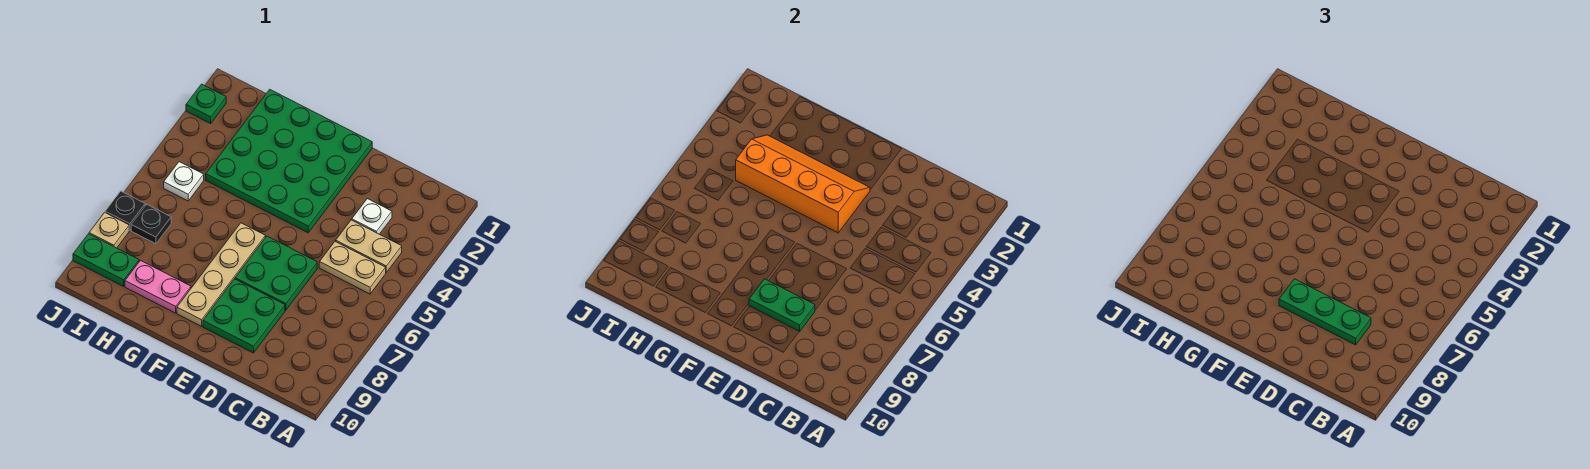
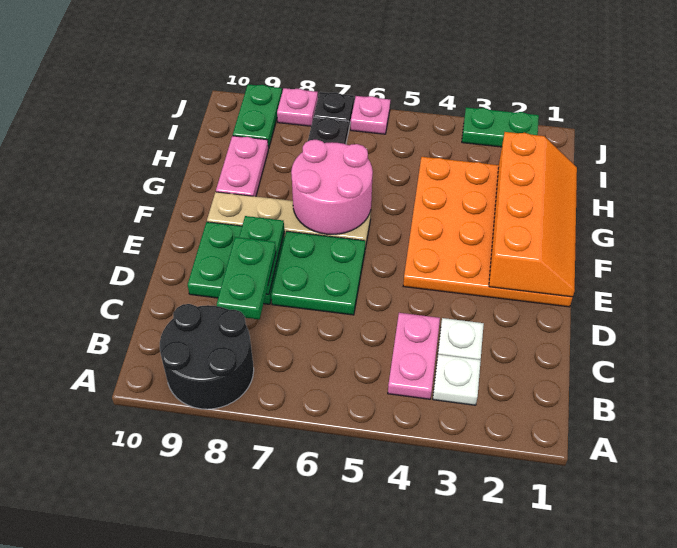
none -> black round brick A8:B9 level 1
tan plate B4:C4 level 1 -> pink plate B4:C4 level 1
tan plate B5:C5 level 1 -> none
green plate C8:E8 level 3 -> green plate C8:D8 level 3
green plate E1:H4 level 1 -> orange plate E1:H4 level 1
orange slope E3:H4 level 2 top 4 -> orange slope E1:H2 level 2 top 2
none -> pink round brick F6:G7 level 2
white plate I5 level 1 -> white plate B3 level 1
green plate J2 level 1 -> green plate J2:J3 level 1
none -> pink plate J6 level 1
tan plate J8 level 1 -> pink plate J8 level 1

